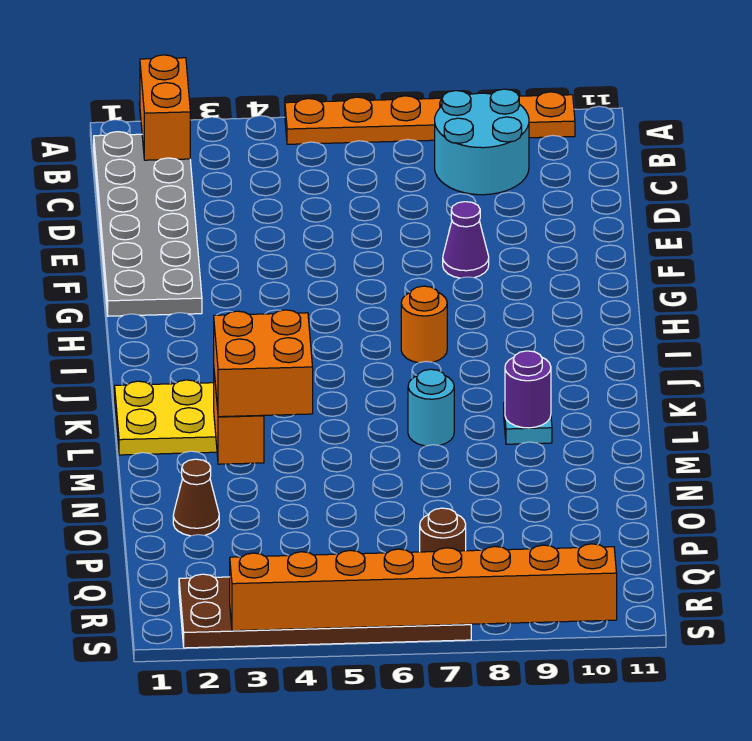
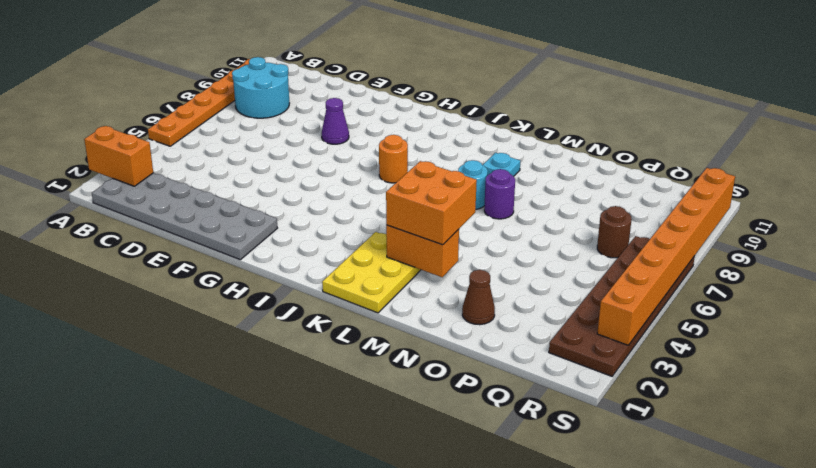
purple round brick L9 level 2 -> purple round brick M7 level 1

